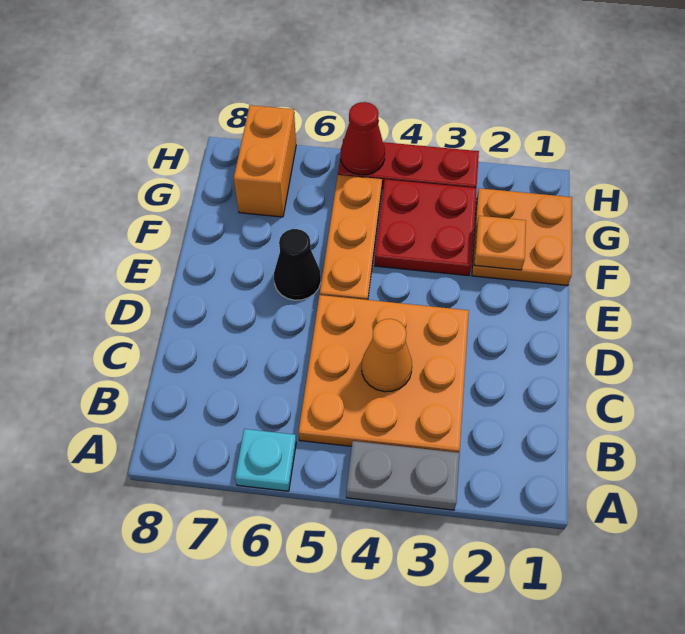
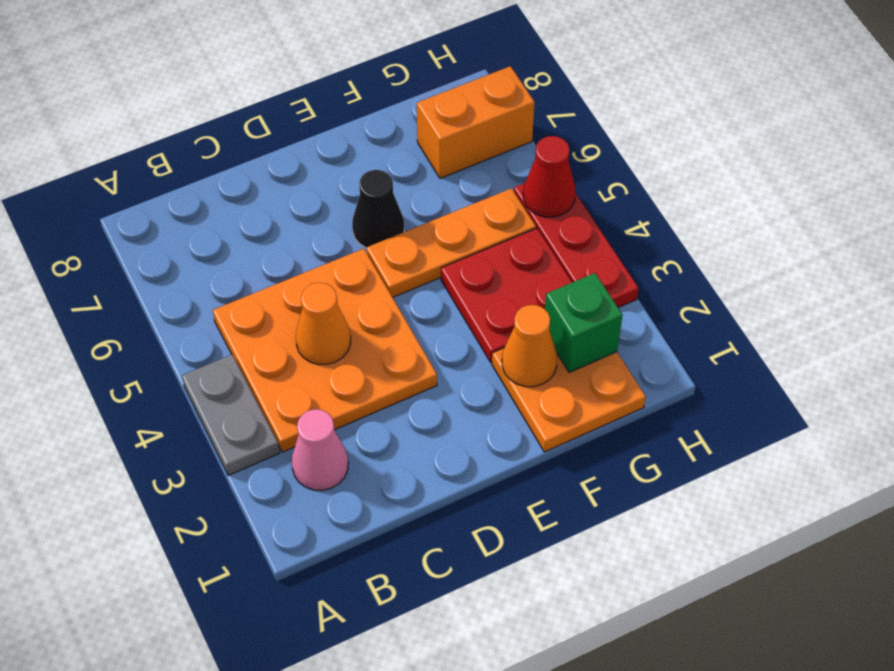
cyan plate A6 level 1 -> none
none -> pink cone B2 level 1
orange plate F2 level 2 -> orange cone F2 level 2
none -> green brick G2 level 2

